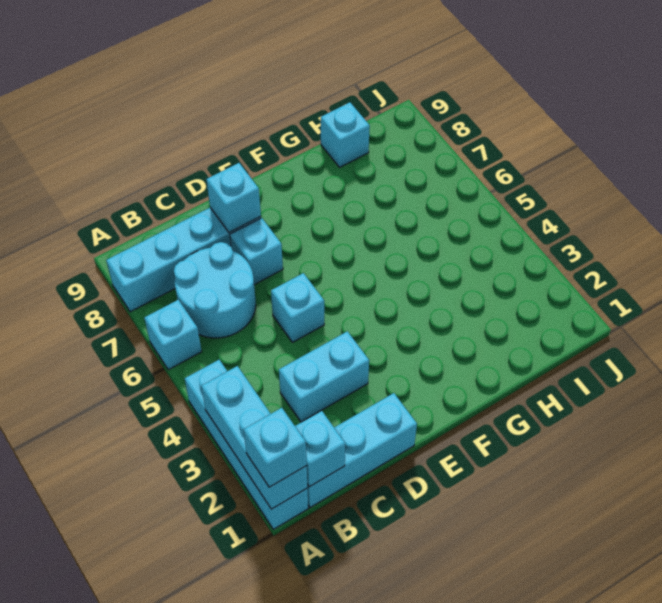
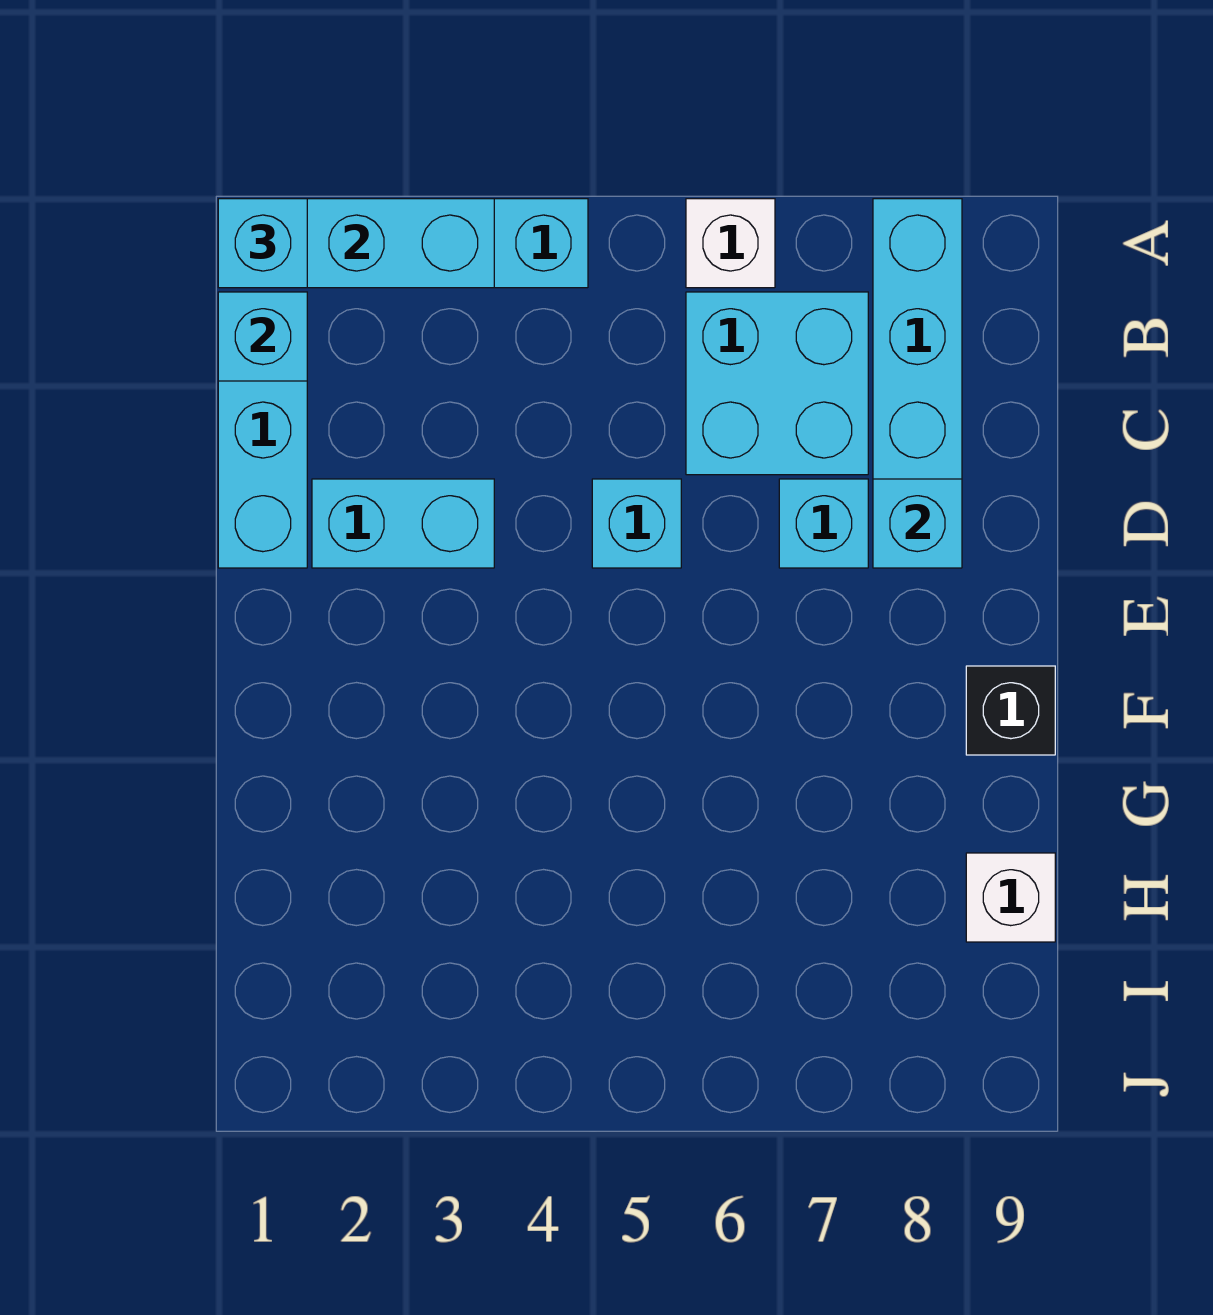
cyan brick A6 level 1 -> white brick A6 level 1
cyan round brick B6:C7 level 1 -> cyan brick B6:C7 level 1
cyan brick C3:D3 level 1 -> cyan brick D2:D3 level 1
none -> black brick F9 level 1
cyan brick H9 level 1 -> white brick H9 level 1

